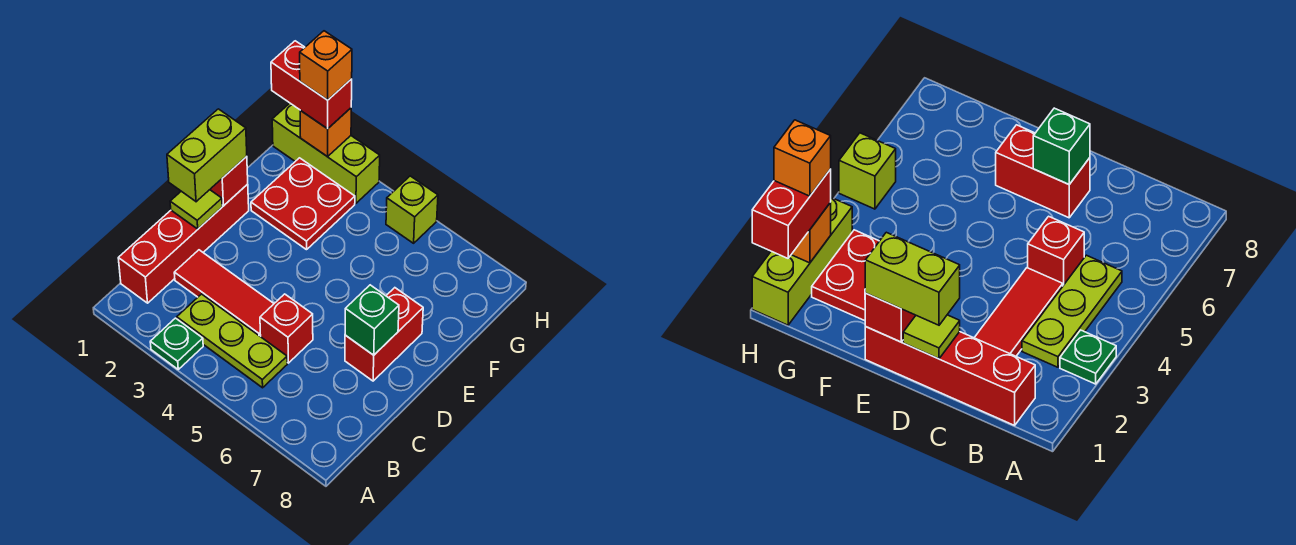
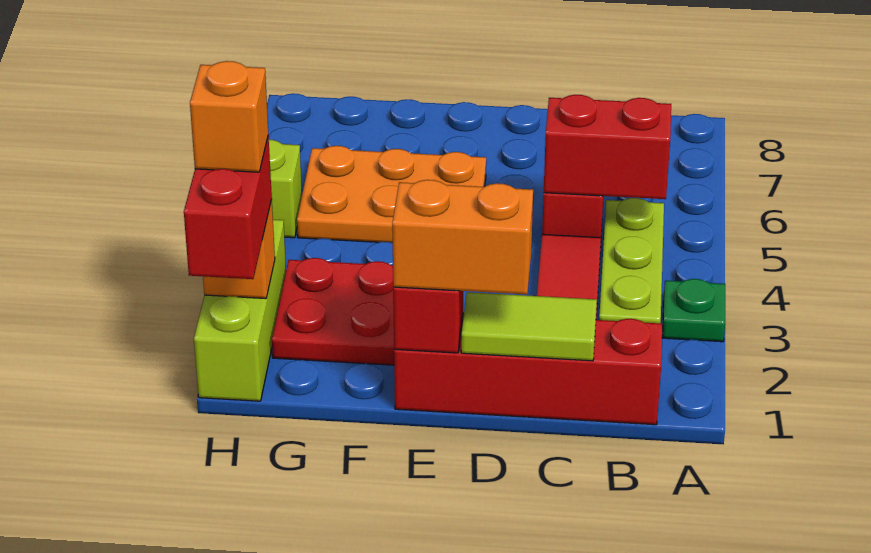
lime tile D1 level 2 -> lime tile C1:D1 level 2
lime brick D1:E1 level 3 -> orange brick D1:E1 level 3
red brick D7:E7 level 1 -> red brick B5:C5 level 2
green brick D7 level 2 -> none
none -> orange plate E5:G6 level 1

